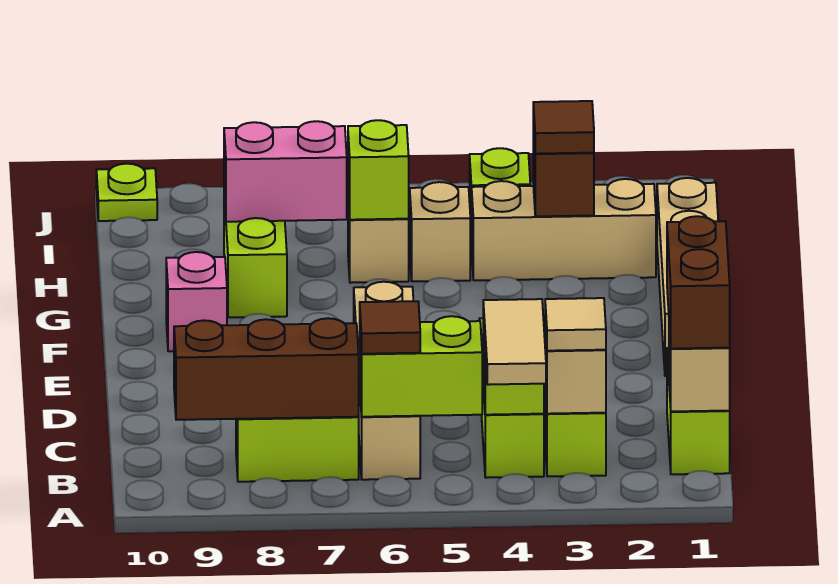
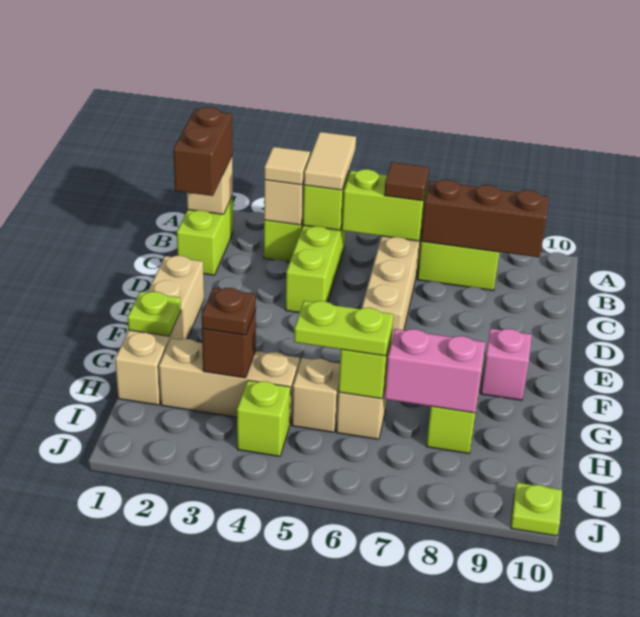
none -> lime plate G1 level 2
brown tile H3 level 3 -> brown plate H3 level 3
none -> lime plate H5:H6 level 3

